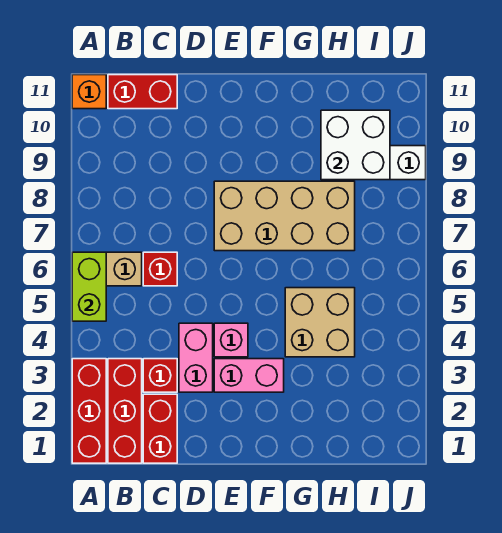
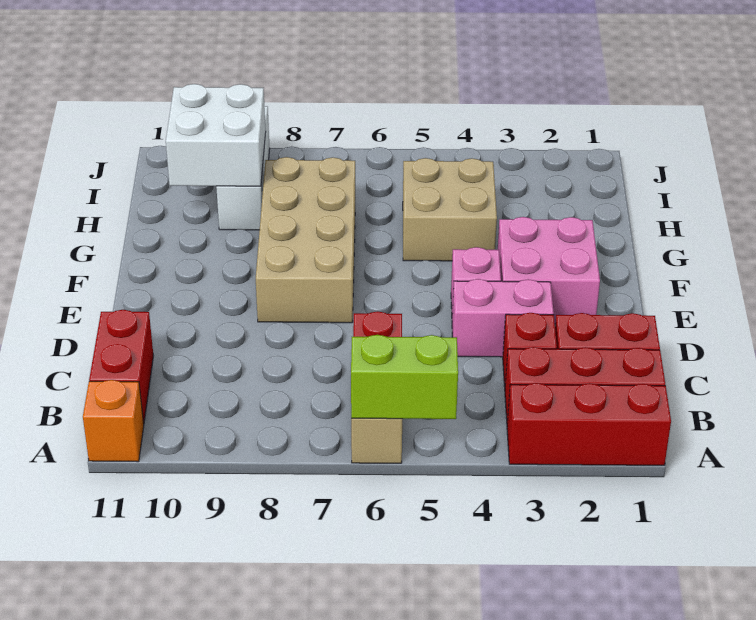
pink brick E3:F3 level 1 -> pink brick E2:F3 level 1

